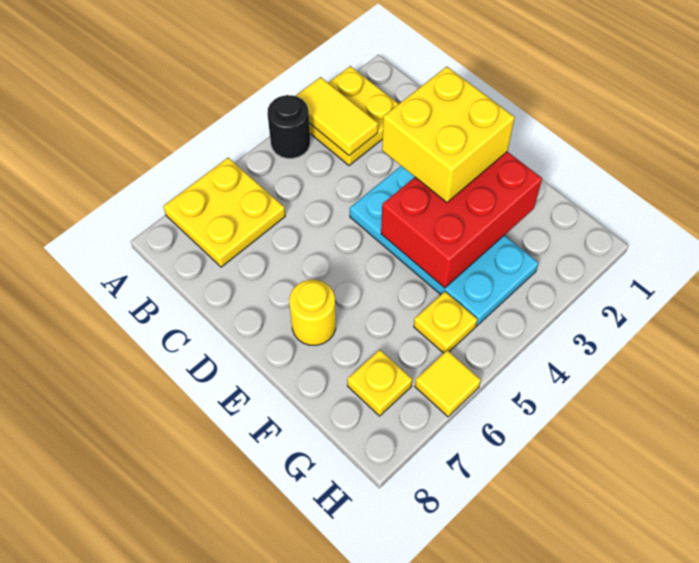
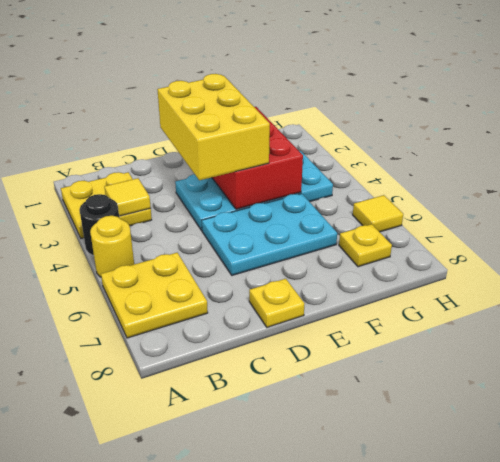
yellow tile A3:B3 level 2 -> yellow tile B3 level 2
yellow brick D2:E3 level 3 -> yellow brick D2:E4 level 3
none -> cyan plate D5:F6 level 1
yellow round brick E7 level 1 -> yellow round brick A5 level 1
yellow plate G5 level 1 -> yellow plate D8 level 1

